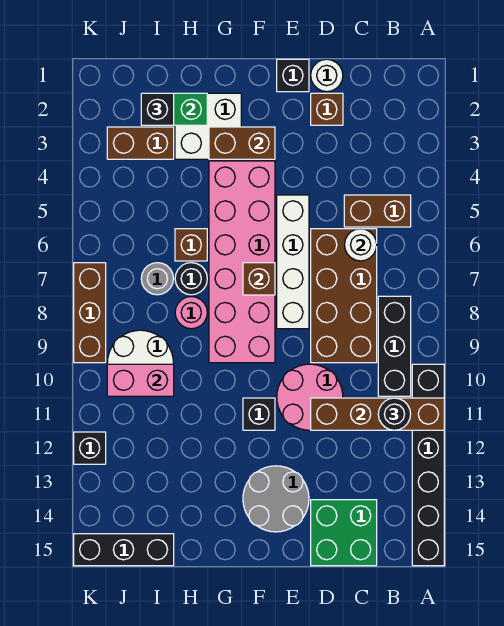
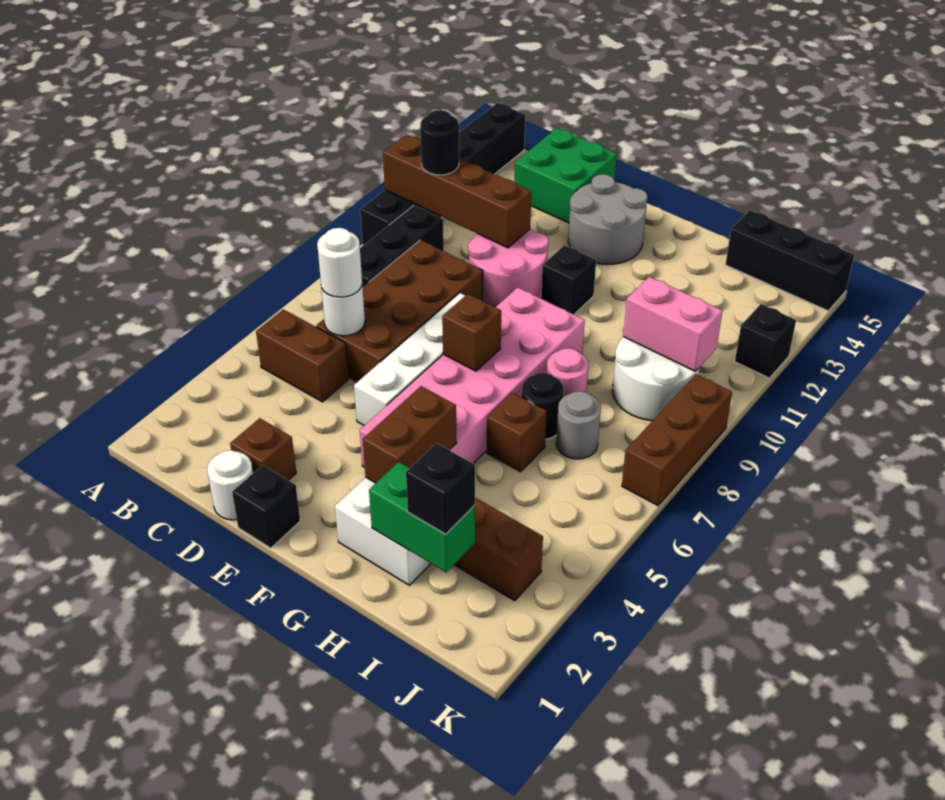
none -> white round brick C6 level 3
brown brick F3:G3 level 2 -> brown brick G3:G4 level 2

